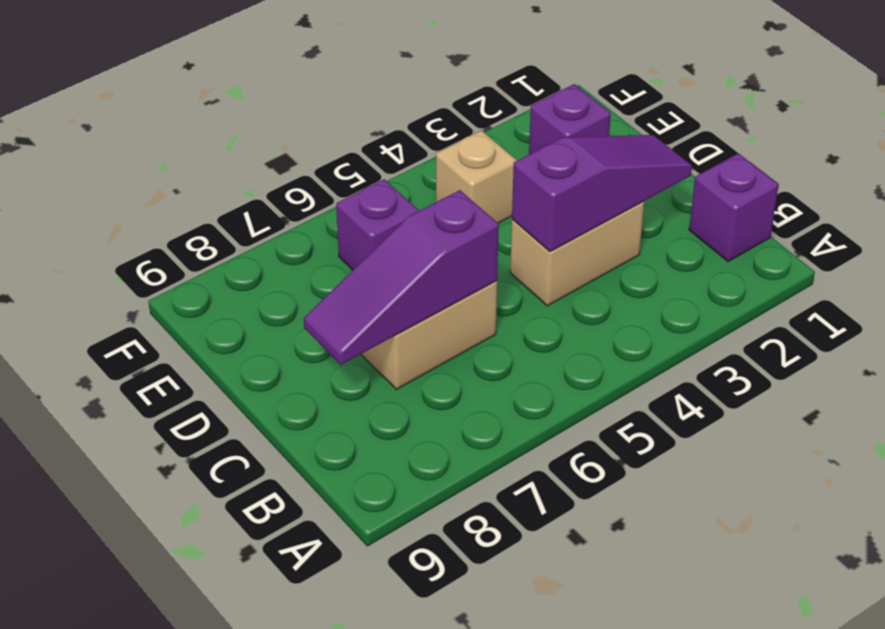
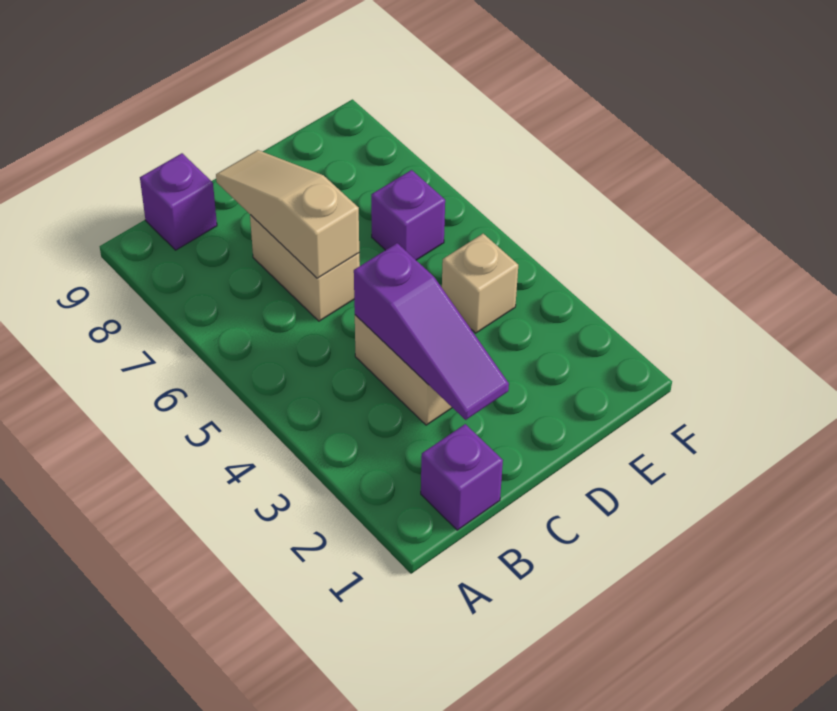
purple slope C6:C8 level 2 top 6 -> tan slope C6:C8 level 2 top 6
purple brick E2 level 1 -> purple brick B9 level 1

